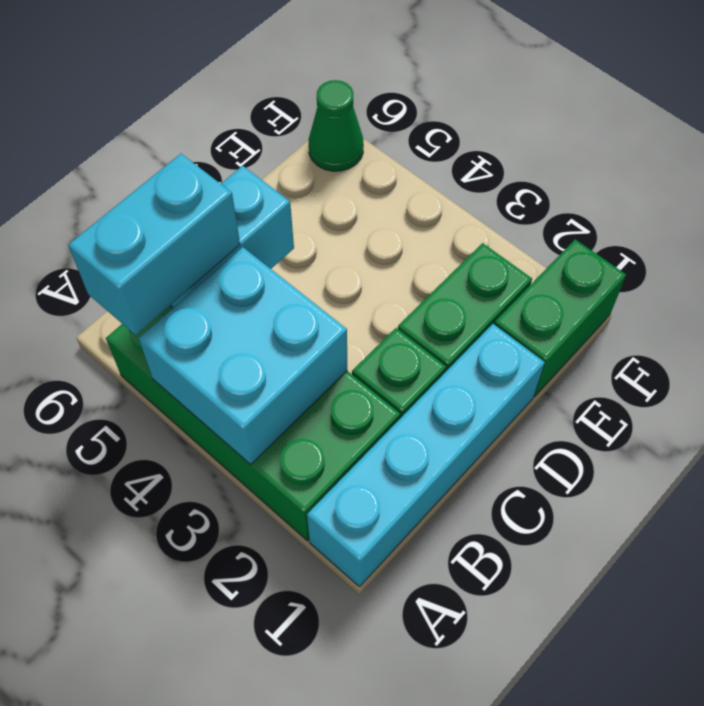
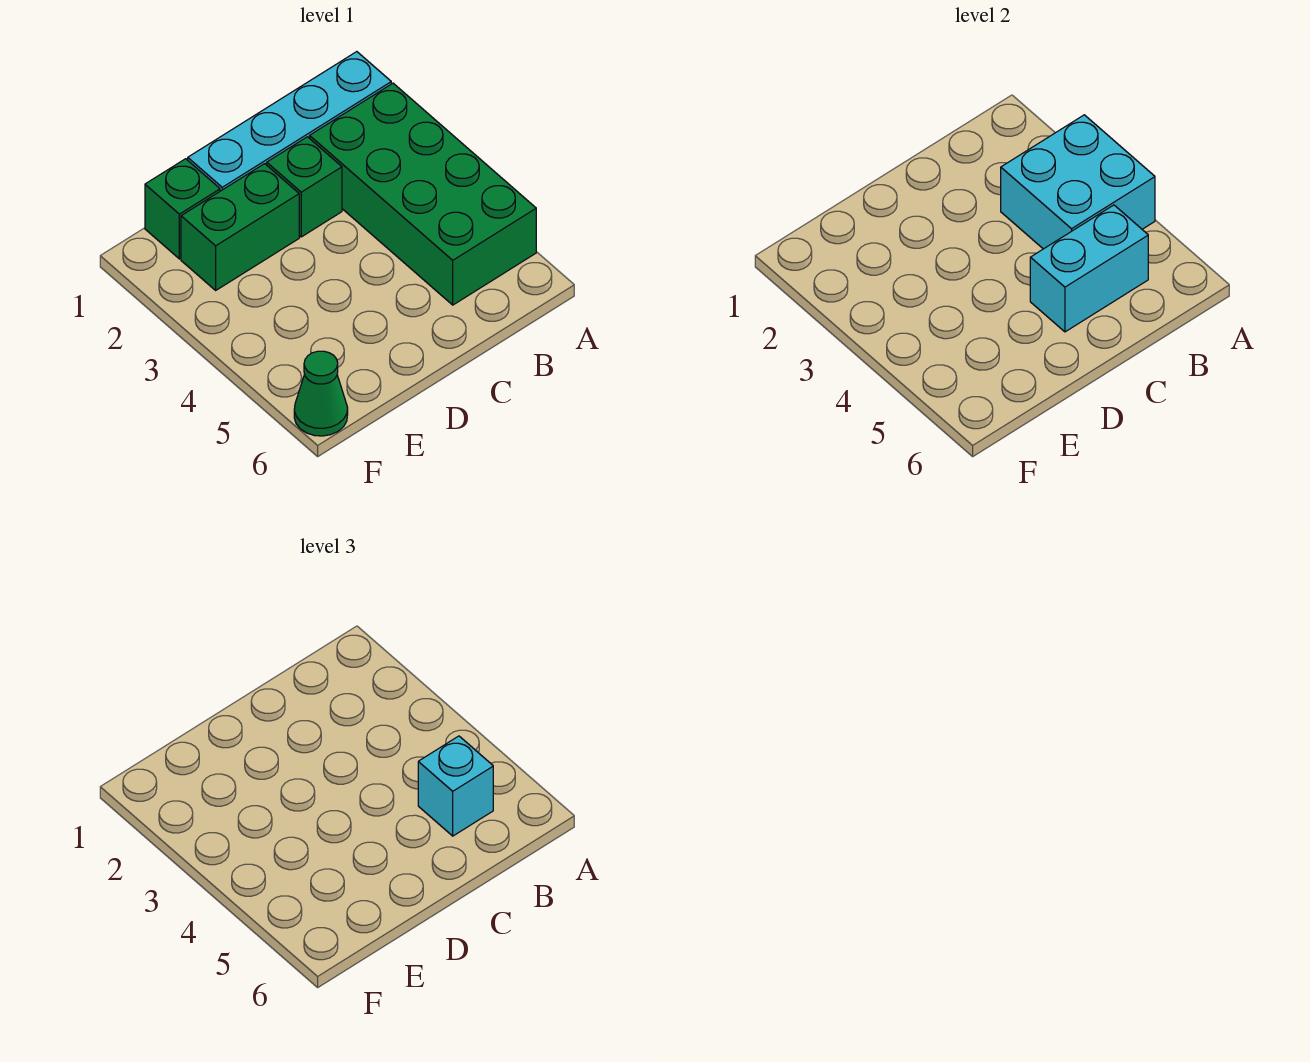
cyan brick A5:B5 level 3 -> cyan brick B5 level 3
green brick E1:F1 level 1 -> green brick E1 level 1

